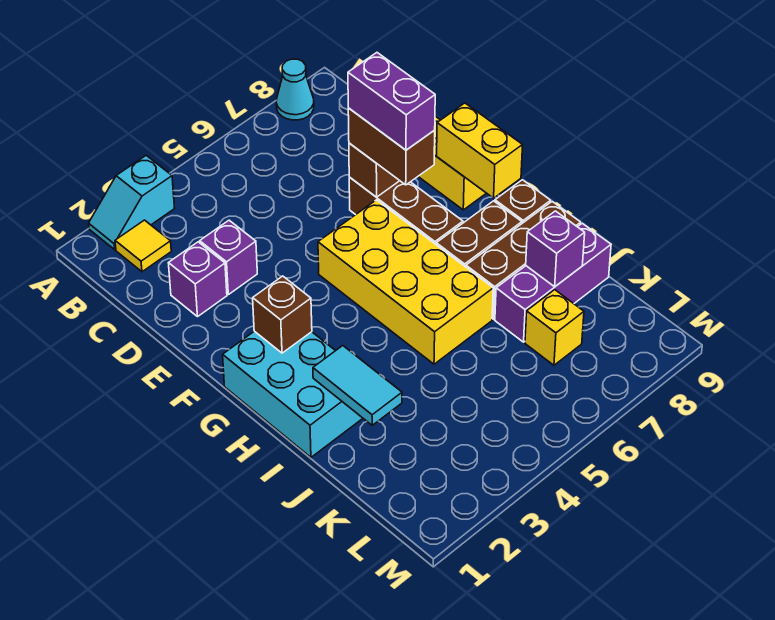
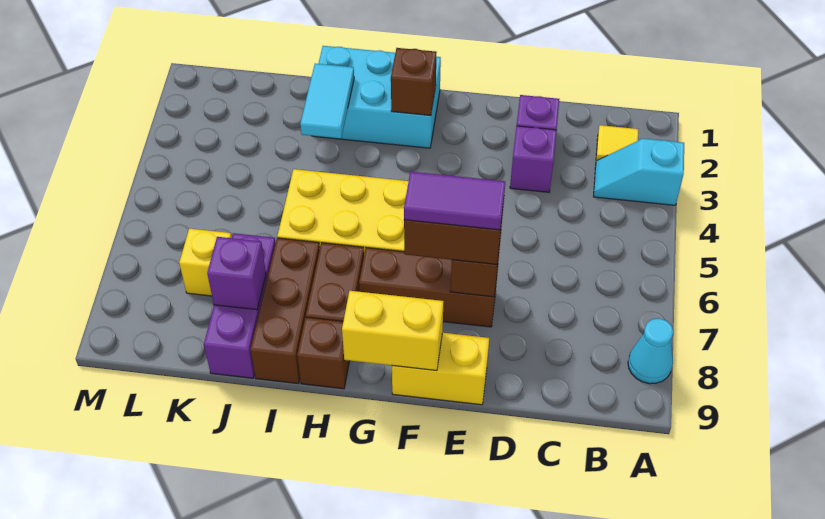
cyan slope A2:A3 level 1 top 3 -> cyan slope A3:B3 level 1 top A
purple brick E7:F7 level 4 -> purple tile E7:F7 level 4
cyan tile I2:J2 level 2 -> cyan tile I2:I3 level 2

